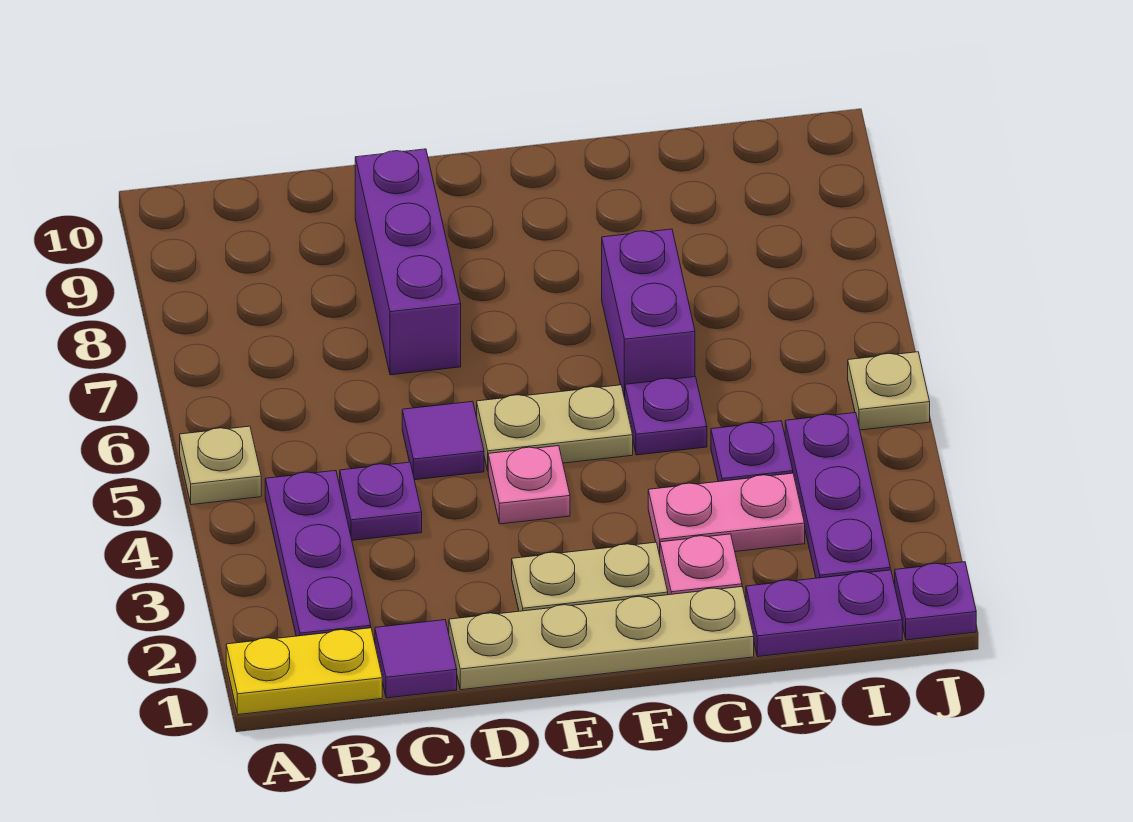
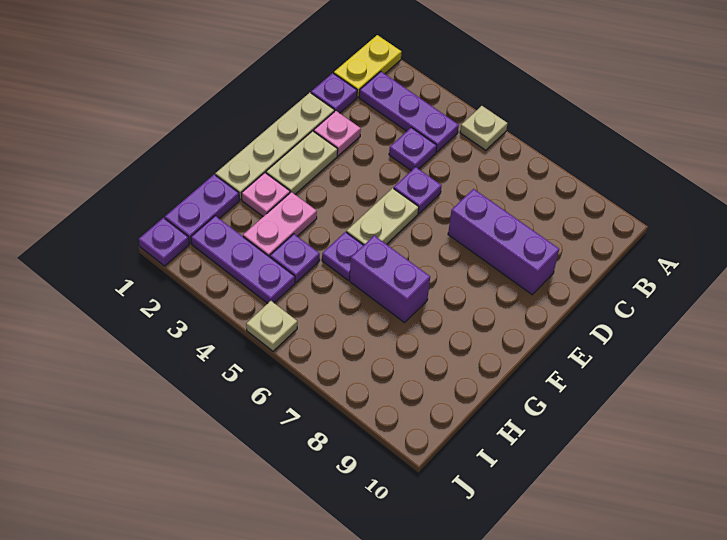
purple tile C1 level 1 -> purple plate C1 level 1
purple tile D5 level 1 -> purple plate D5 level 1
pink plate E4 level 1 -> pink plate D2 level 1

